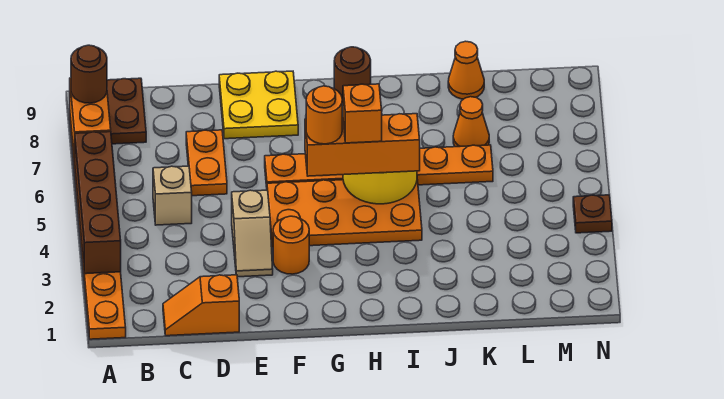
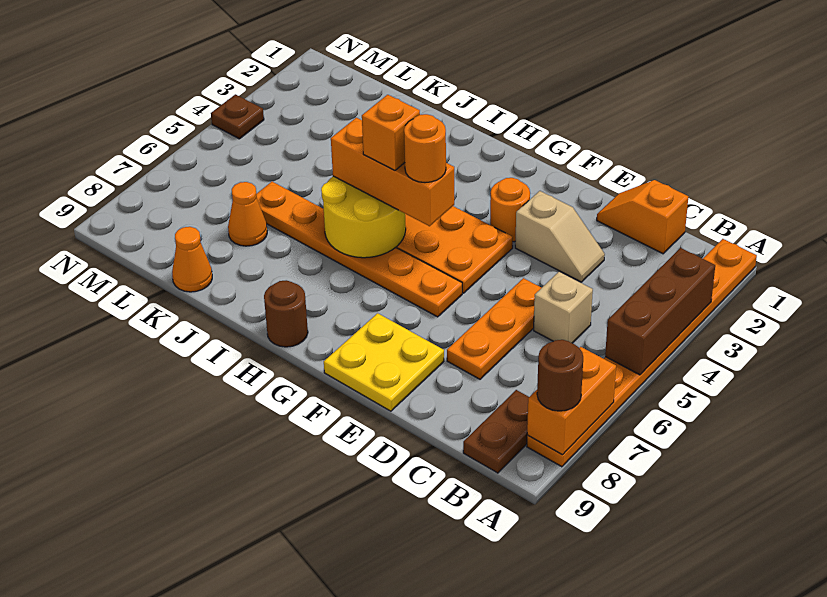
brown brick A3:A6 level 2 -> brown brick A3:A5 level 2
orange slope C1:D1 level 1 top D -> orange slope C1:D1 level 1 top C
orange plate D6:D7 level 1 -> orange plate D5:D7 level 1
tan slope E3:E4 level 1 top 4 -> tan slope D3:E3 level 1 top E

